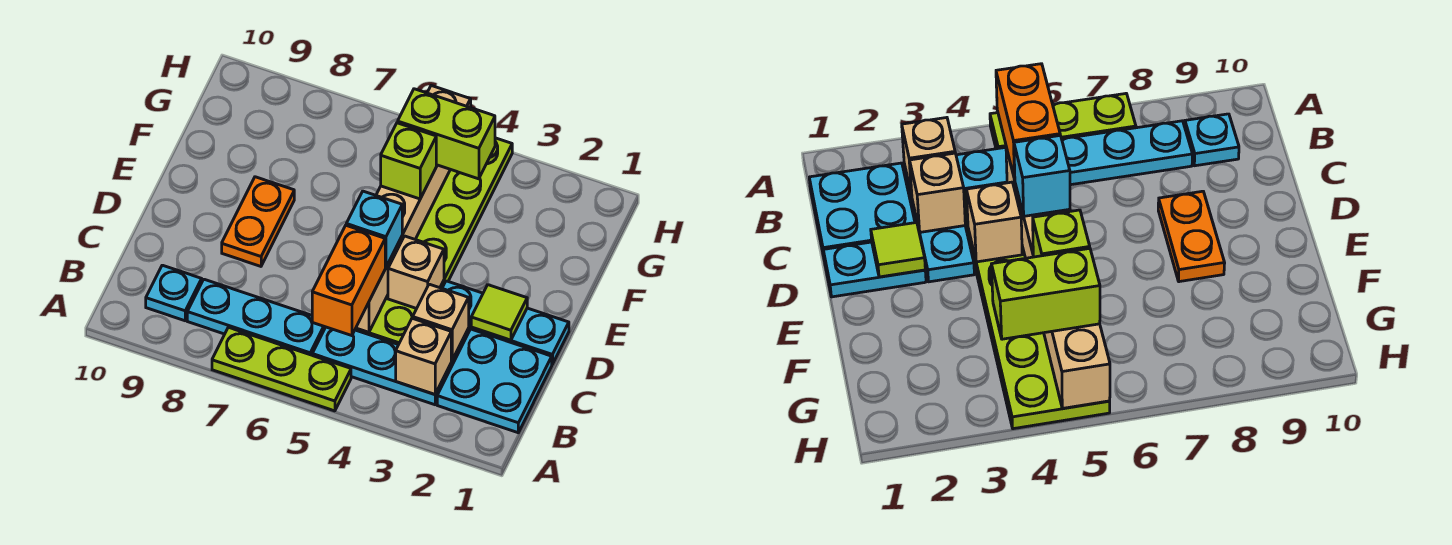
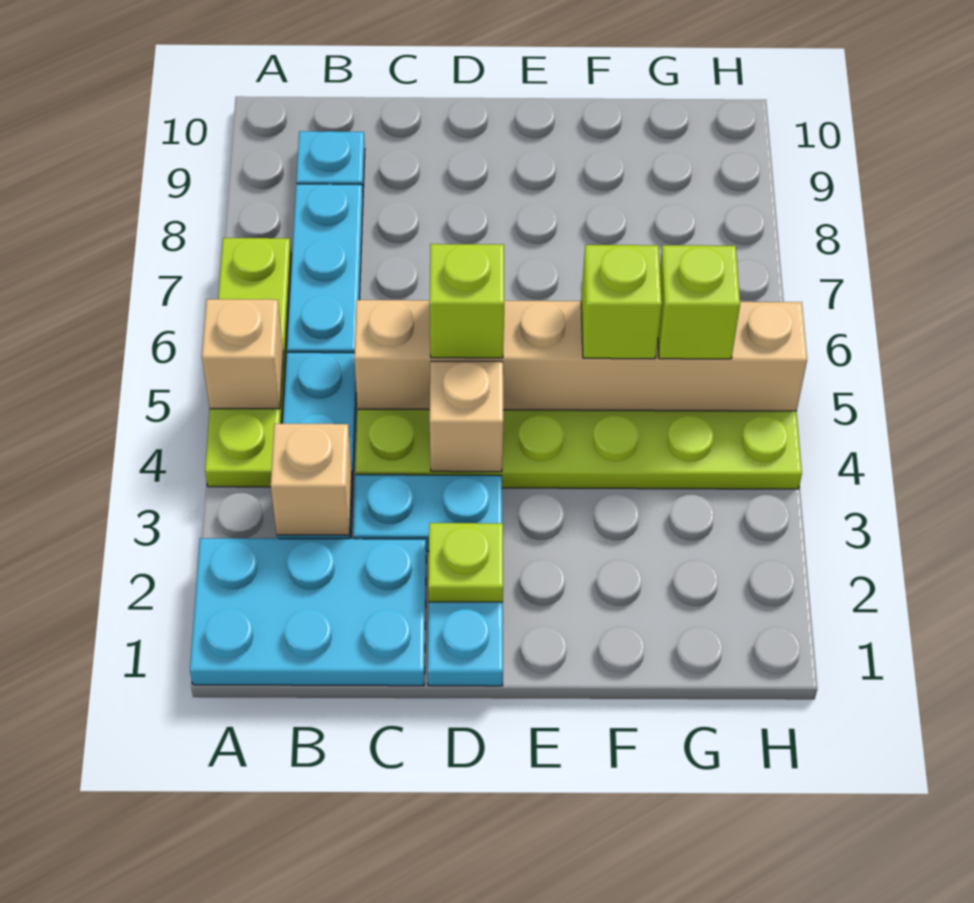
lime plate A5:A7 level 1 -> lime plate A4:A7 level 1
cyan plate B1:C2 level 1 -> cyan plate A1:C2 level 1
orange brick B5:C5 level 3 -> none
tan brick C3 level 2 -> tan brick A5 level 2
lime tile D2 level 2 -> lime plate D2 level 2
cyan brick D5 level 3 -> lime brick D5 level 3
orange plate D8:E8 level 1 -> none
lime brick G4:G5 level 3 -> lime brick G5 level 3

